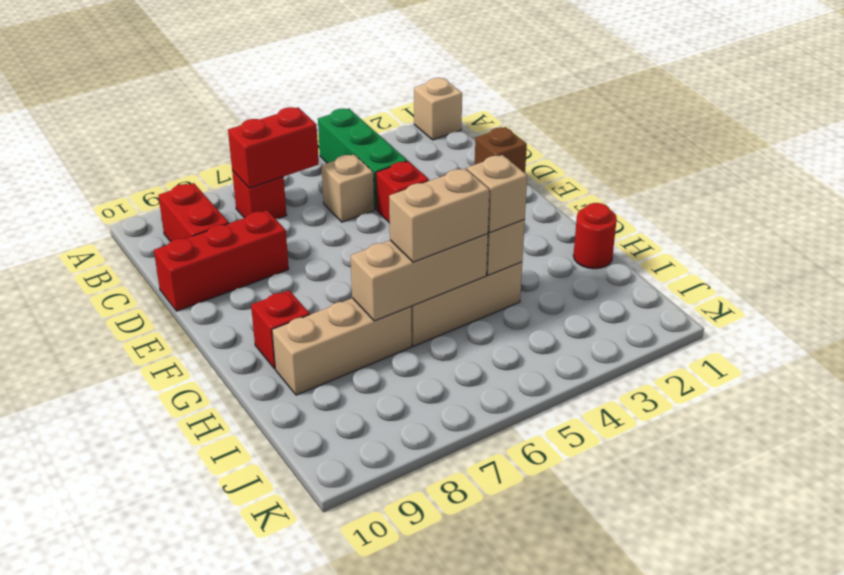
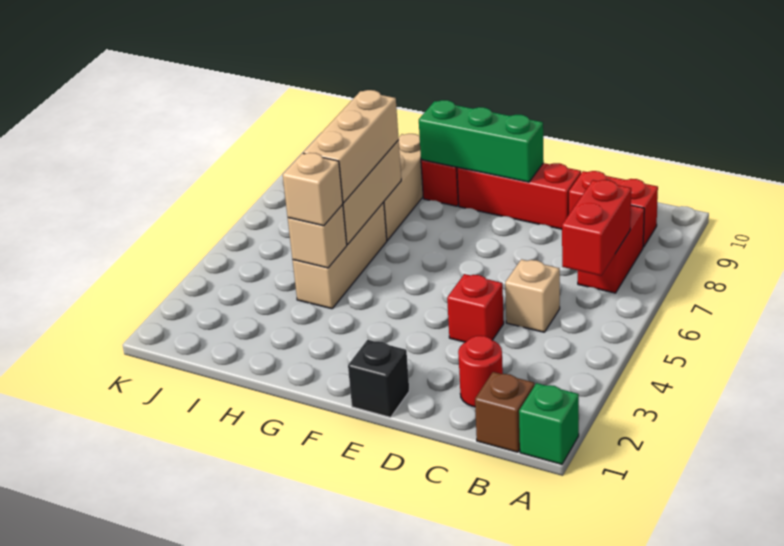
tan brick A1 level 1 -> green brick A1 level 1
green brick A4:C4 level 1 -> green brick E9:G9 level 2
red brick B7 level 1 -> red brick B7:B8 level 1
brown brick D1 level 1 -> brown brick B1 level 1
red brick D8:D10 level 1 -> red brick D9:F9 level 1
none -> black brick E1 level 1
red round brick H1 level 1 -> red round brick C2 level 1
tan brick H5:H6 level 3 -> tan brick H5:H7 level 3

